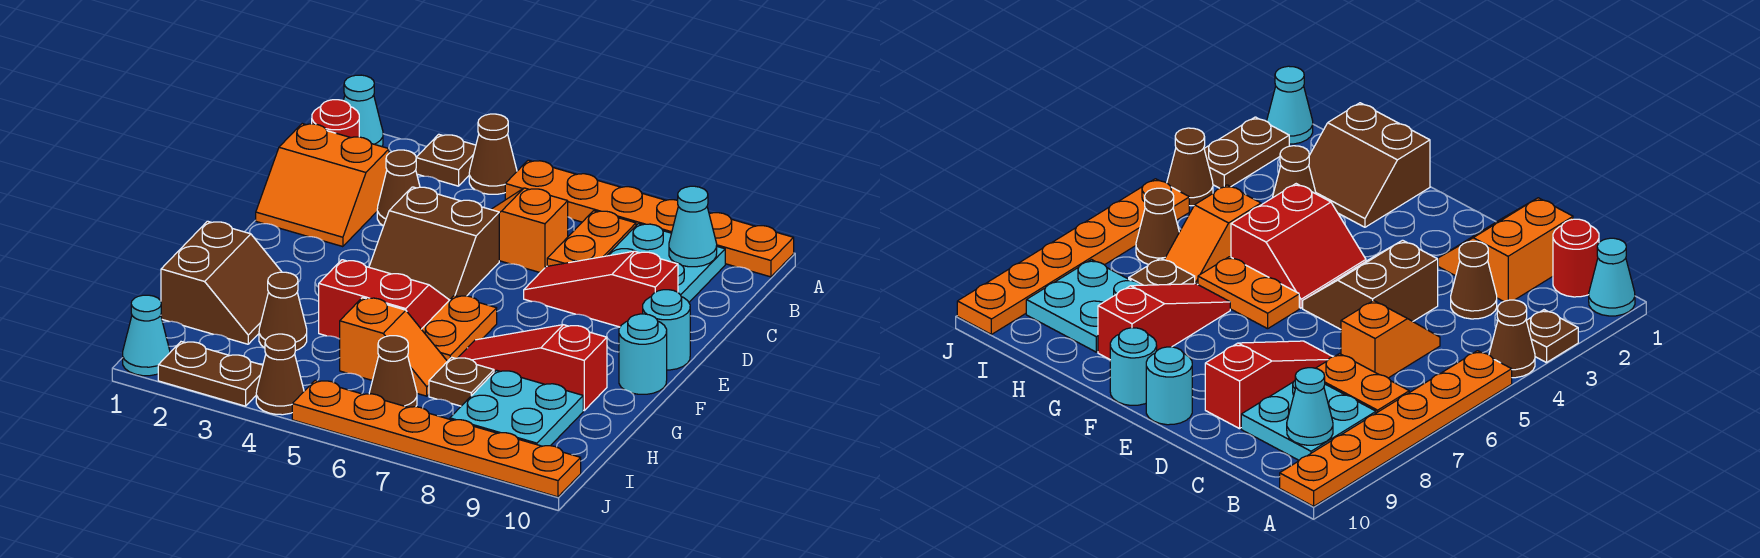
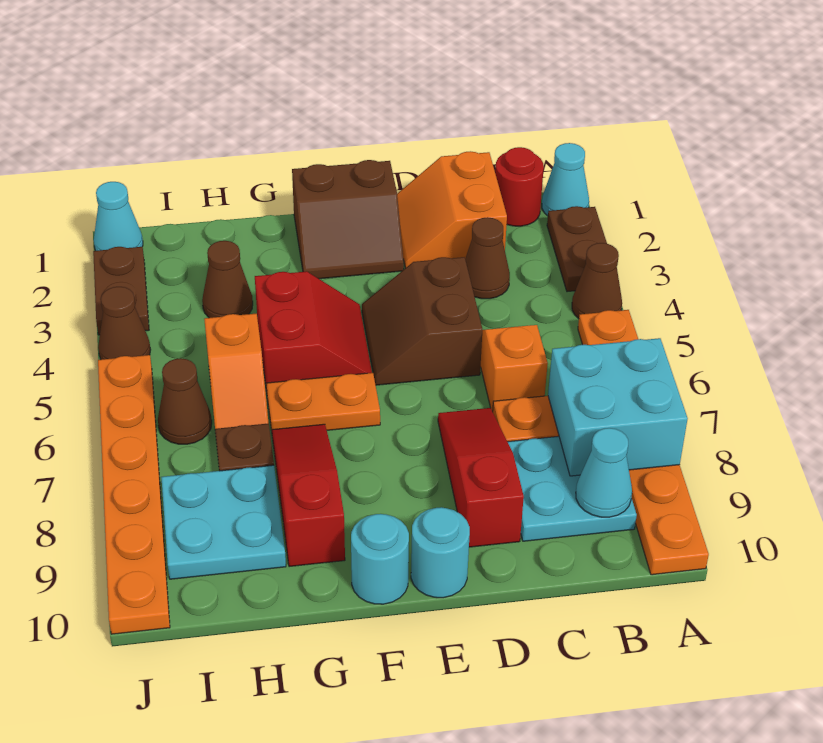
brown plate A3 level 1 -> brown plate A2:A3 level 1
none -> cyan brick A7:B8 level 2
brown slope G1:H2 level 1 top 1 -> brown slope E1:F2 level 1 top 1

